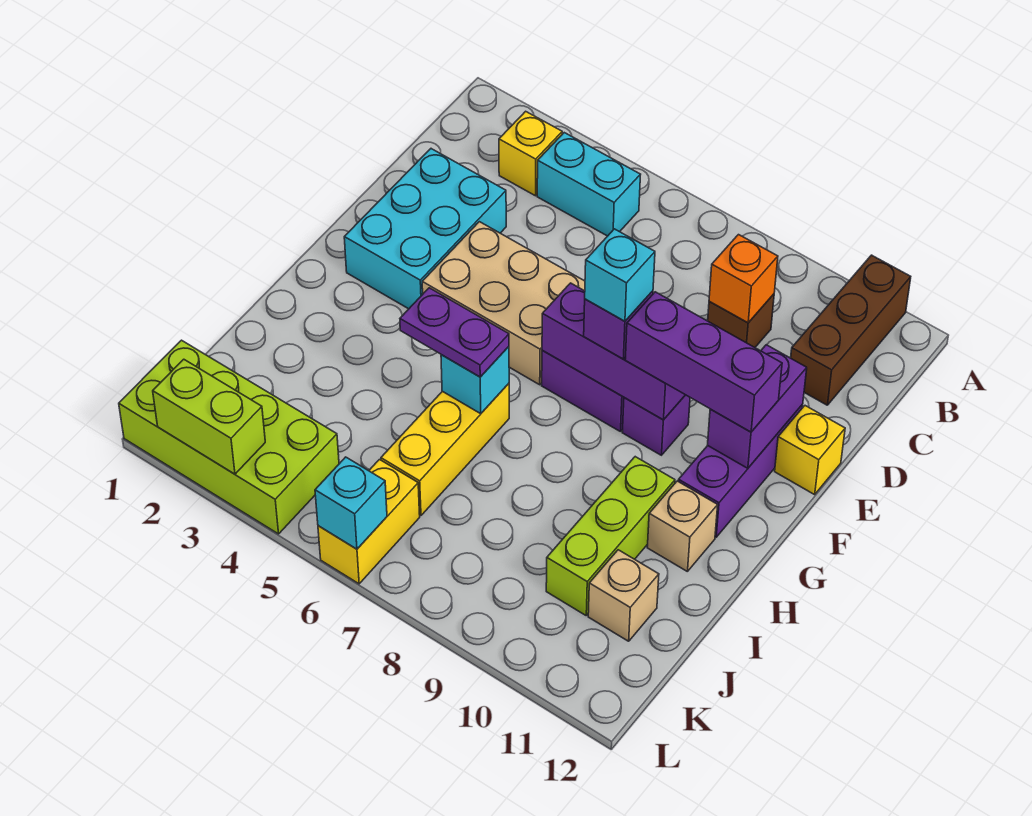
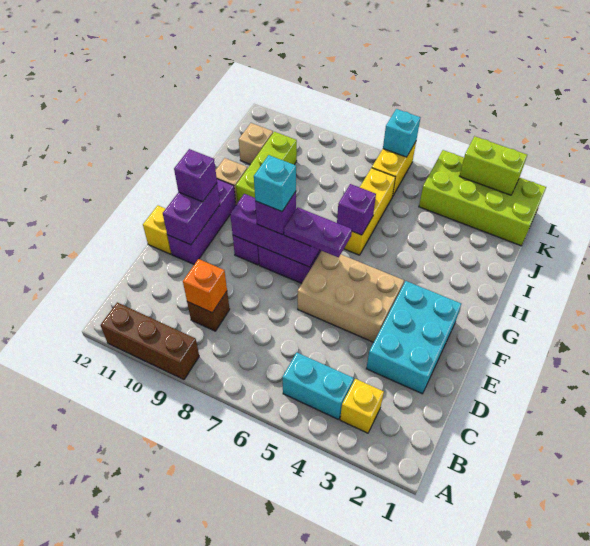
brown brick A11:C11 level 1 -> brown brick A9:A11 level 1
purple brick F9:F11 level 3 -> purple brick F11 level 3
purple plate H5:H6 level 3 -> purple plate F6:F7 level 3
cyan brick H6 level 2 -> purple brick H6 level 2

